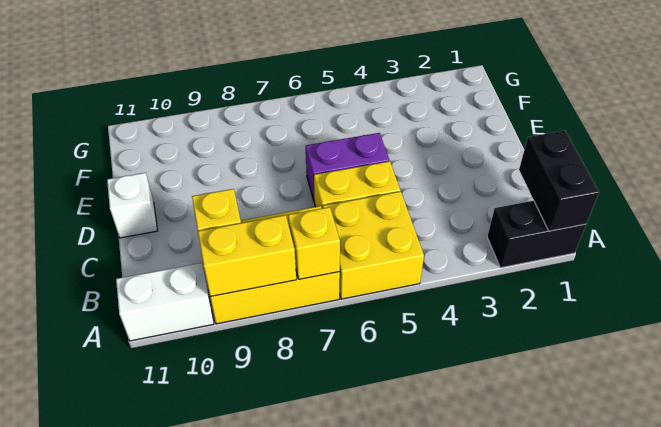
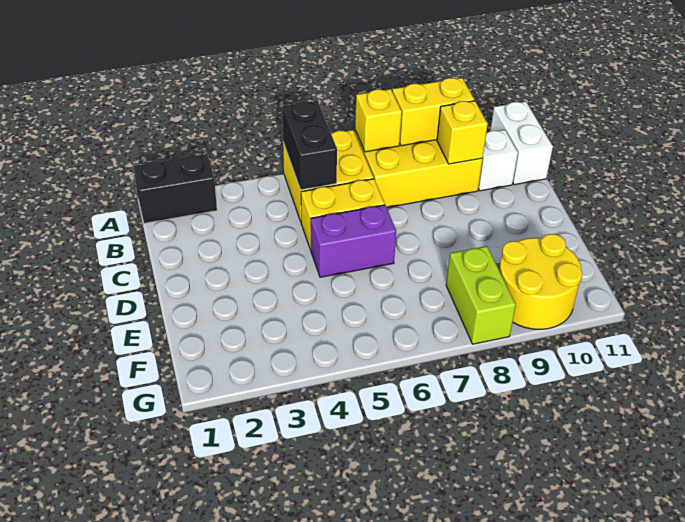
black brick A1:B1 level 2 -> black brick A5:B5 level 2
white brick A10:A11 level 1 -> white brick A11:B11 level 1
white brick D11 level 1 -> white brick B10 level 1
none -> lime brick F8:G8 level 1
none -> yellow round brick F9:G10 level 1

